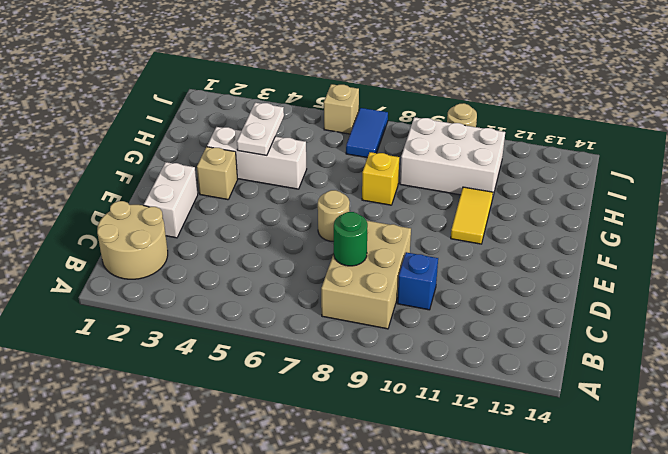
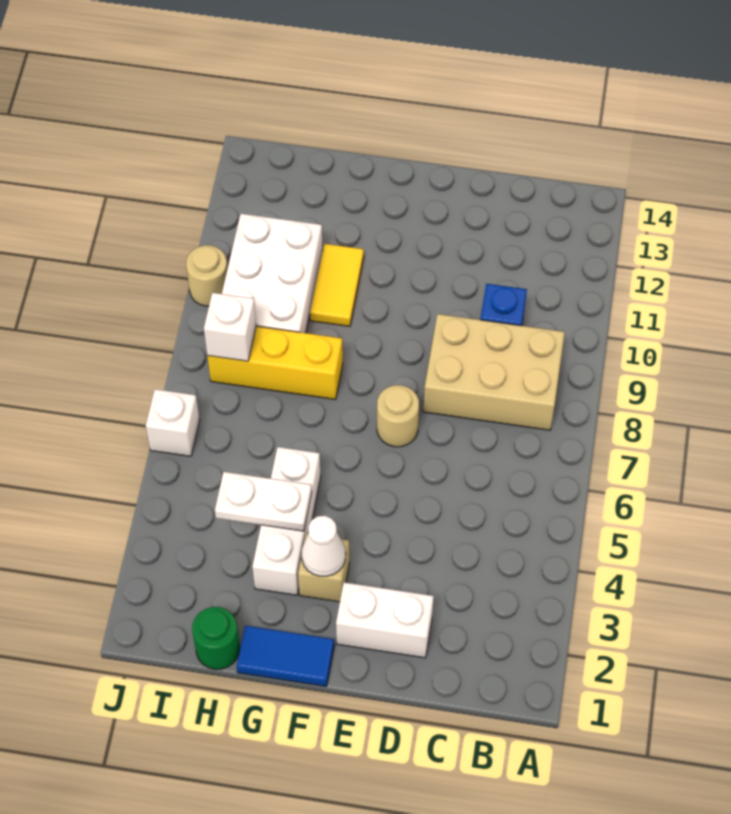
tan round brick B1:C2 level 1 -> none
green round brick C8 level 2 -> green round brick H1 level 1
none -> white cone F3 level 2
yellow tile F11:G11 level 1 -> yellow tile G10:G11 level 1
yellow brick G8 level 1 -> yellow brick G8:I8 level 1
blue tile I7:J7 level 1 -> blue tile F1:G1 level 1
none -> white brick I8 level 2
tan brick J6 level 1 -> white brick J6 level 1

